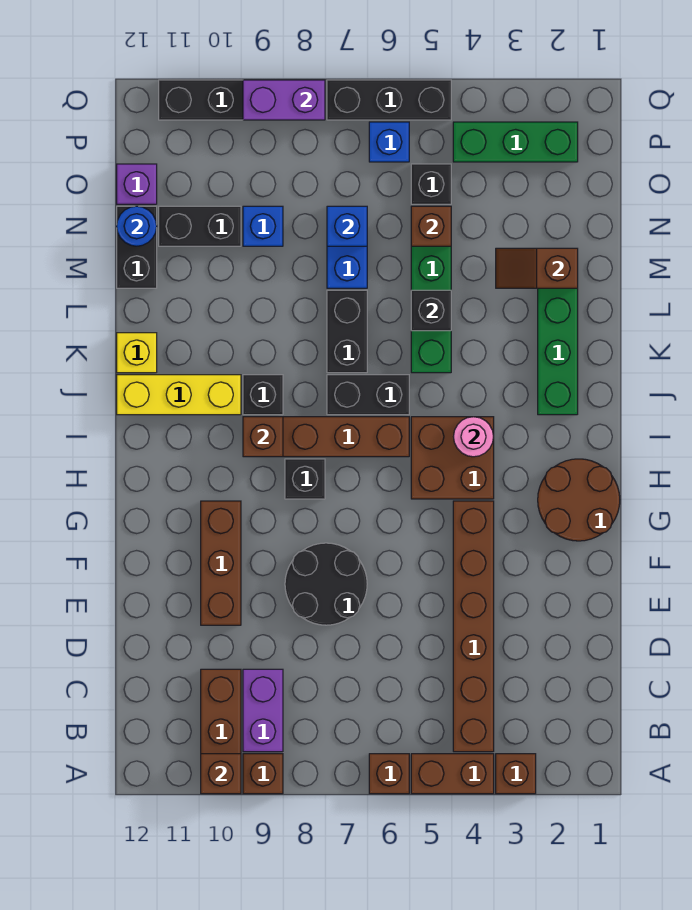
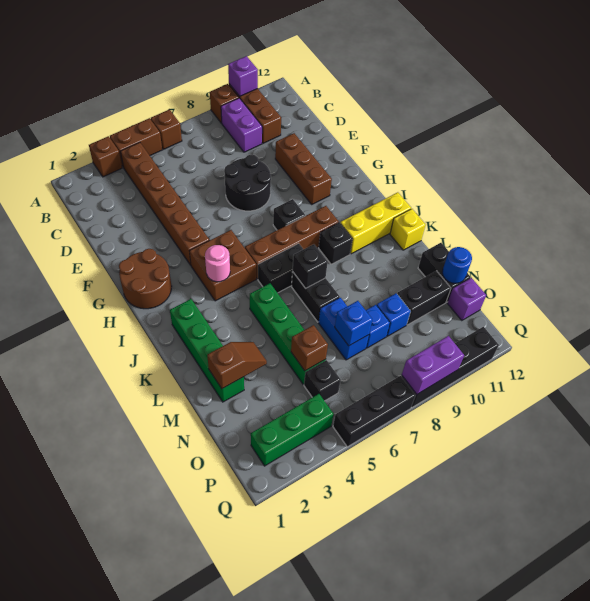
brown brick A10 level 2 -> purple brick A10 level 2
brown brick I9 level 2 -> none
black brick L5 level 2 -> black brick K7 level 2
blue brick P6 level 1 -> blue brick N8 level 1

